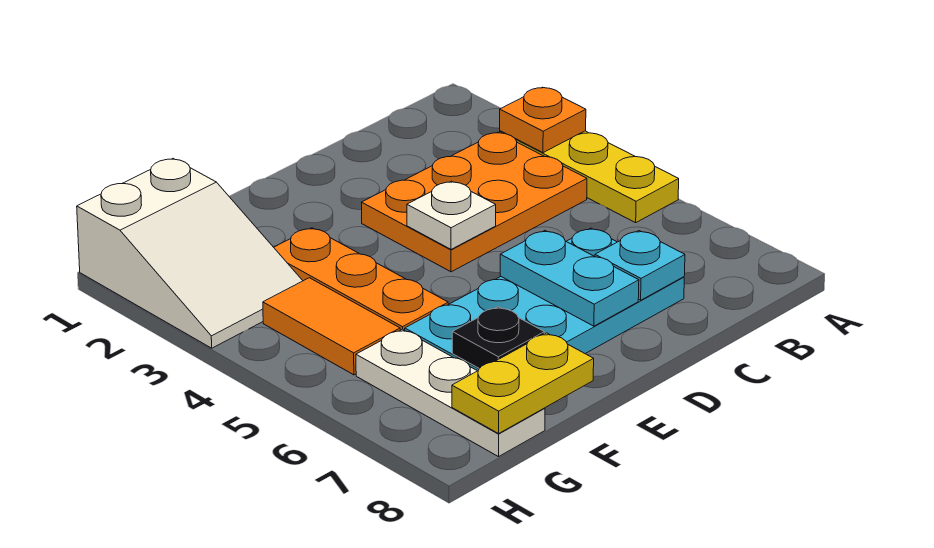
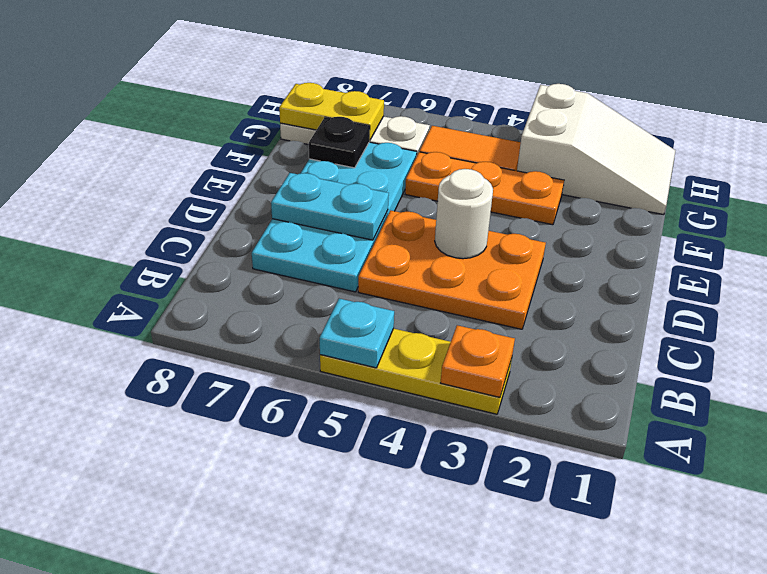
orange plate B3:D4 level 1 -> orange plate C3:D5 level 1
cyan plate C7 level 2 -> cyan plate A5 level 2
white plate D4 level 2 -> white round brick D4 level 2
yellow plate F8:G8 level 2 -> yellow plate G7:G8 level 2
white slope G1:H3 level 1 top 1 -> white slope G1:H3 level 1 top 3

